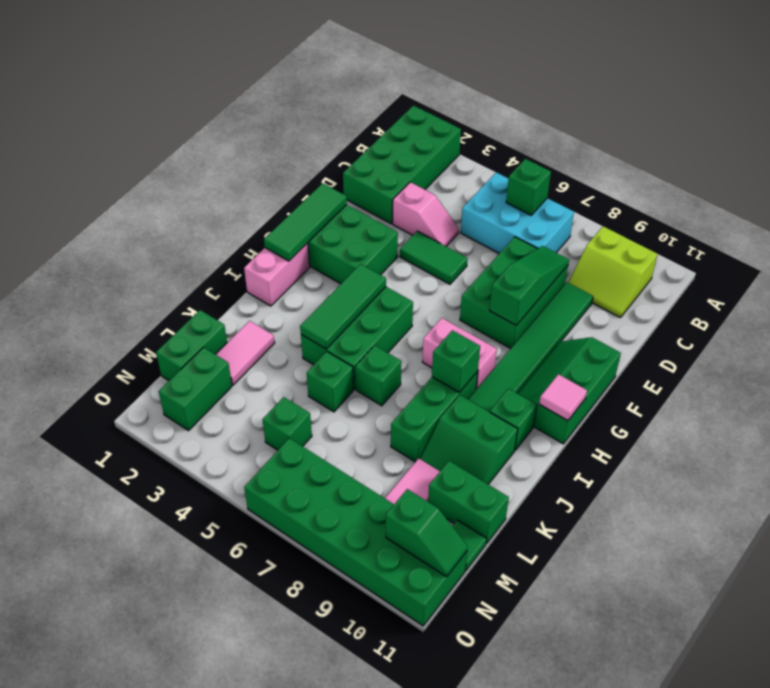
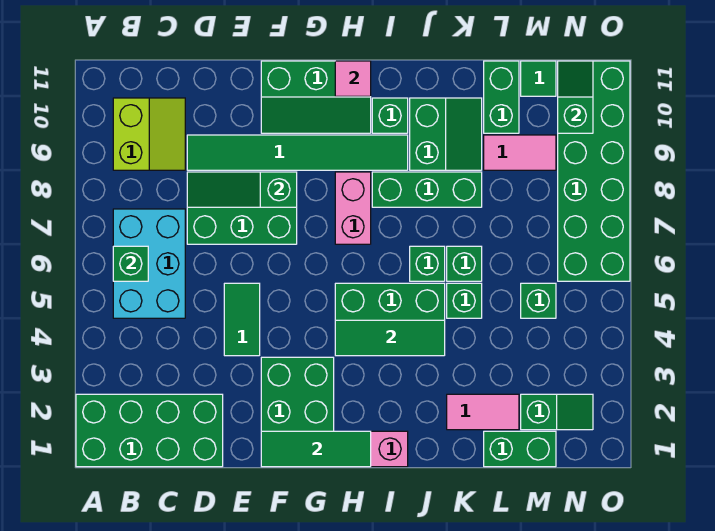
pink slope D3:D4 level 1 top 3 -> none
green brick I8 level 2 -> green brick K6 level 1
green brick M2:N2 level 1 -> green slope M2:N2 level 1 top M

